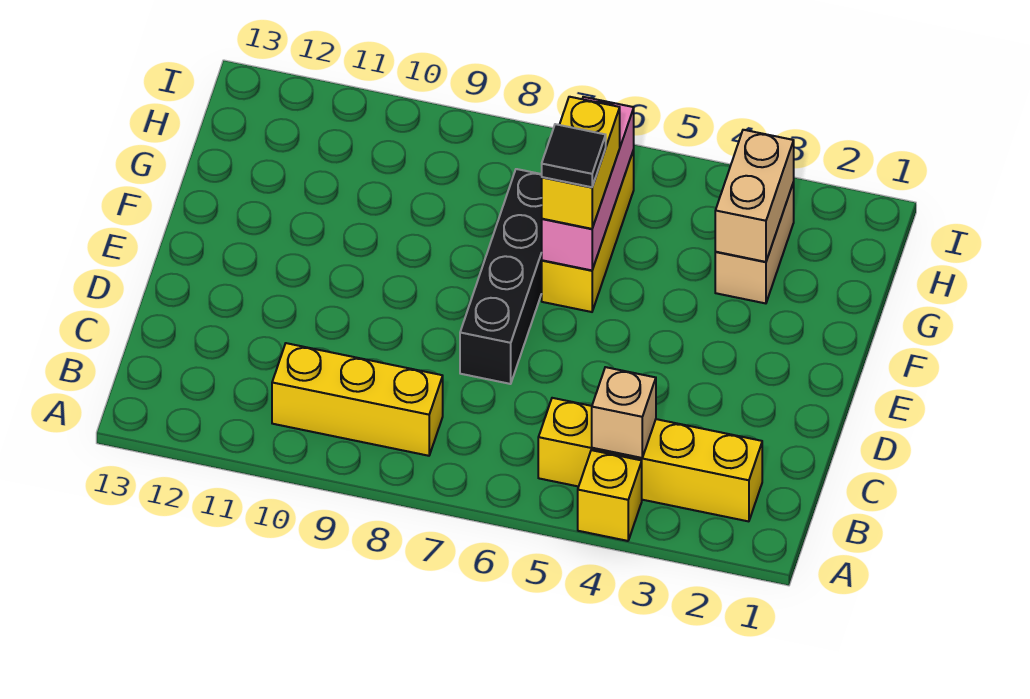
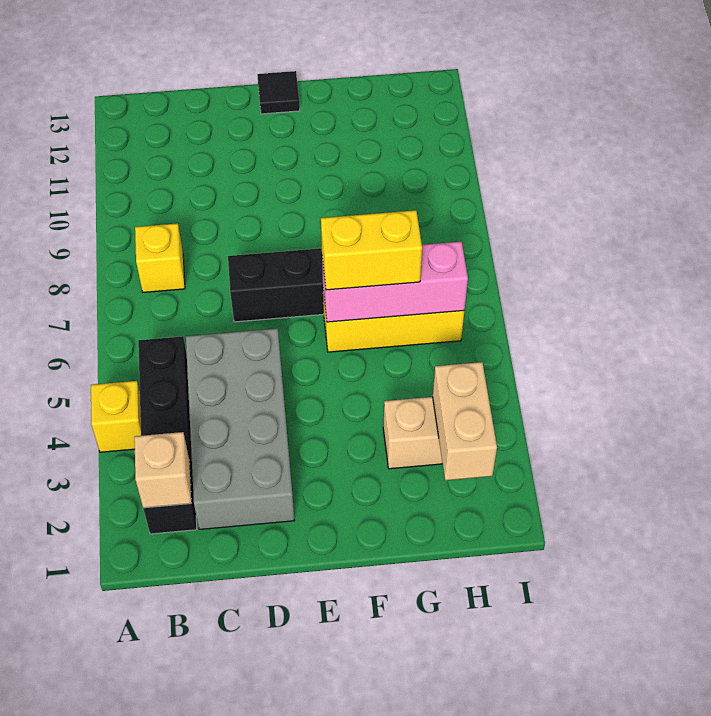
yellow brick B2:B5 level 1 -> black brick B2:B5 level 1
tan brick B4 level 2 -> tan brick B2 level 2
yellow brick B8:B10 level 1 -> yellow brick B8 level 1
none -> grey brick C2:D5 level 1
black tile F6 level 4 -> black tile E13 level 1
tan brick G3:H3 level 2 -> tan brick H2:H3 level 2

